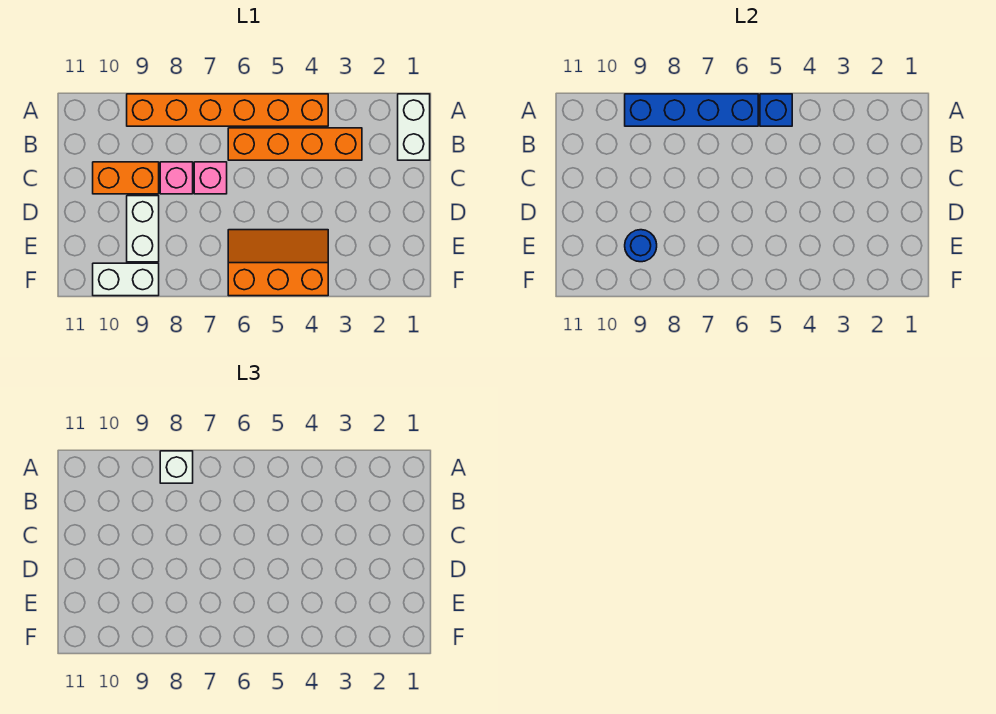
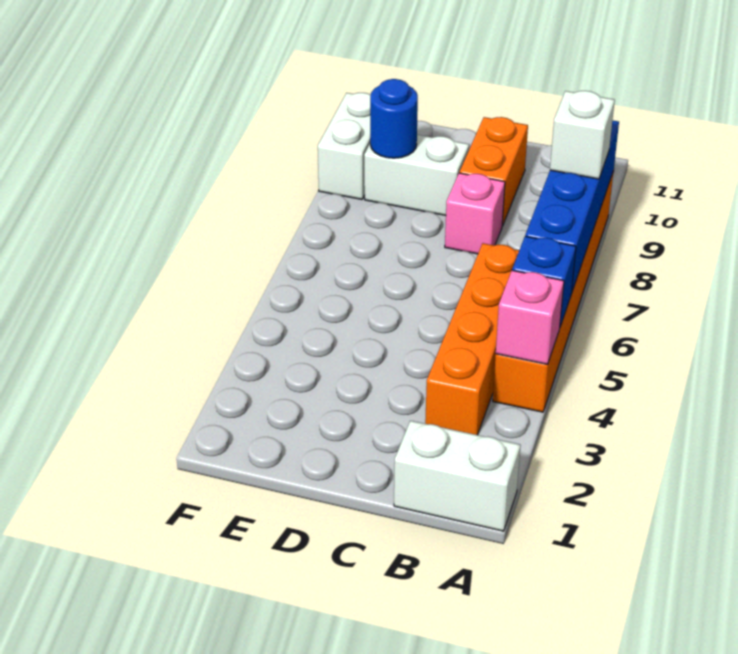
pink brick C7 level 1 -> pink brick A4 level 2
orange slope E4:F6 level 1 top F -> none

